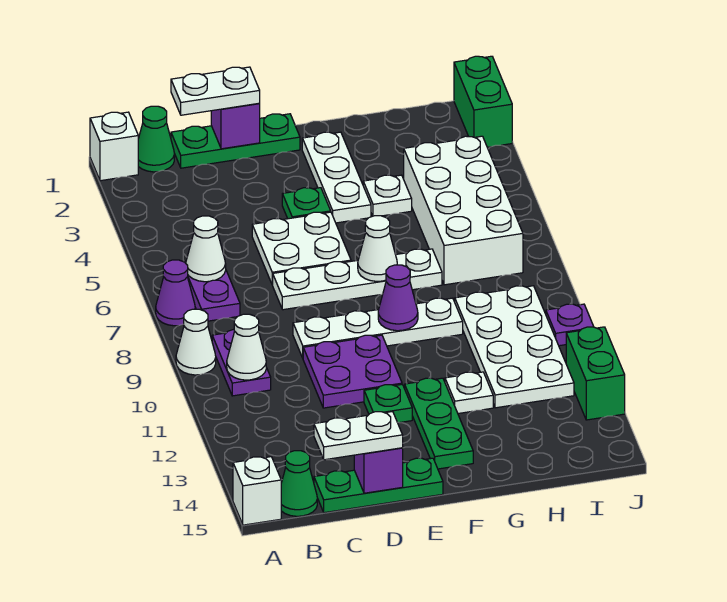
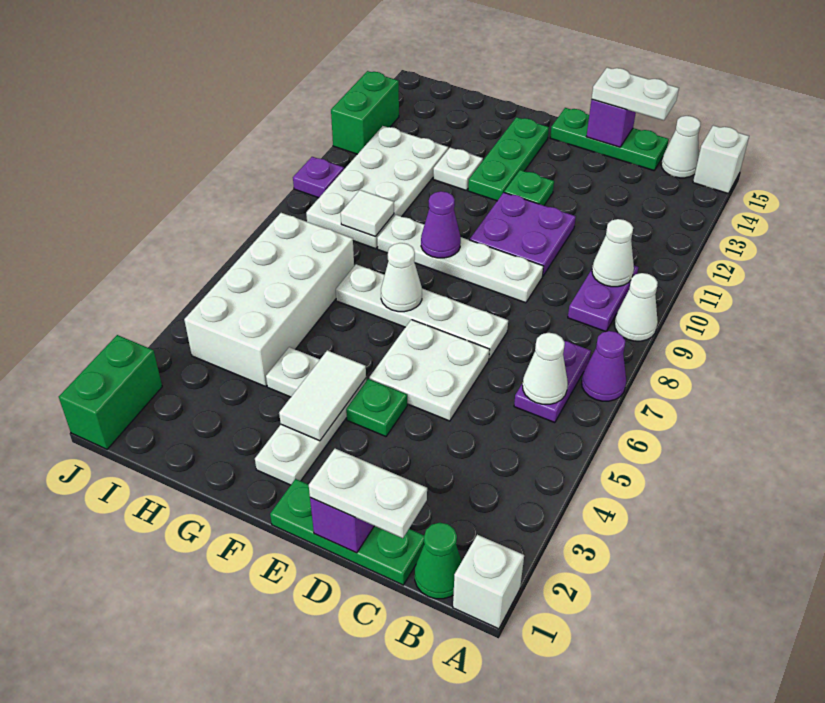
green cone B15 level 1 -> white cone B15 level 1
none -> white tile F3:F4 level 2
none -> white tile H9 level 2

